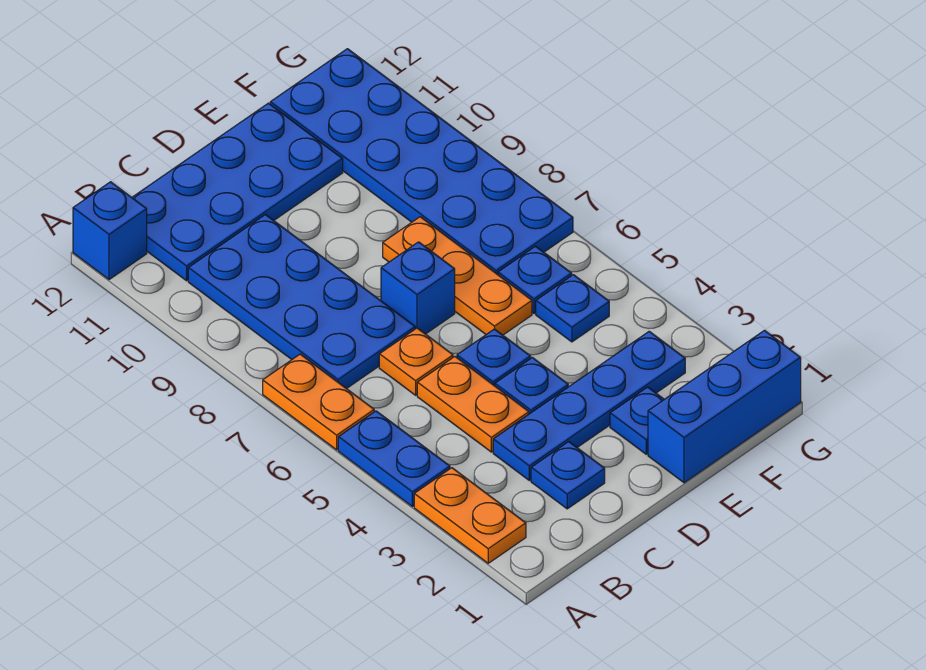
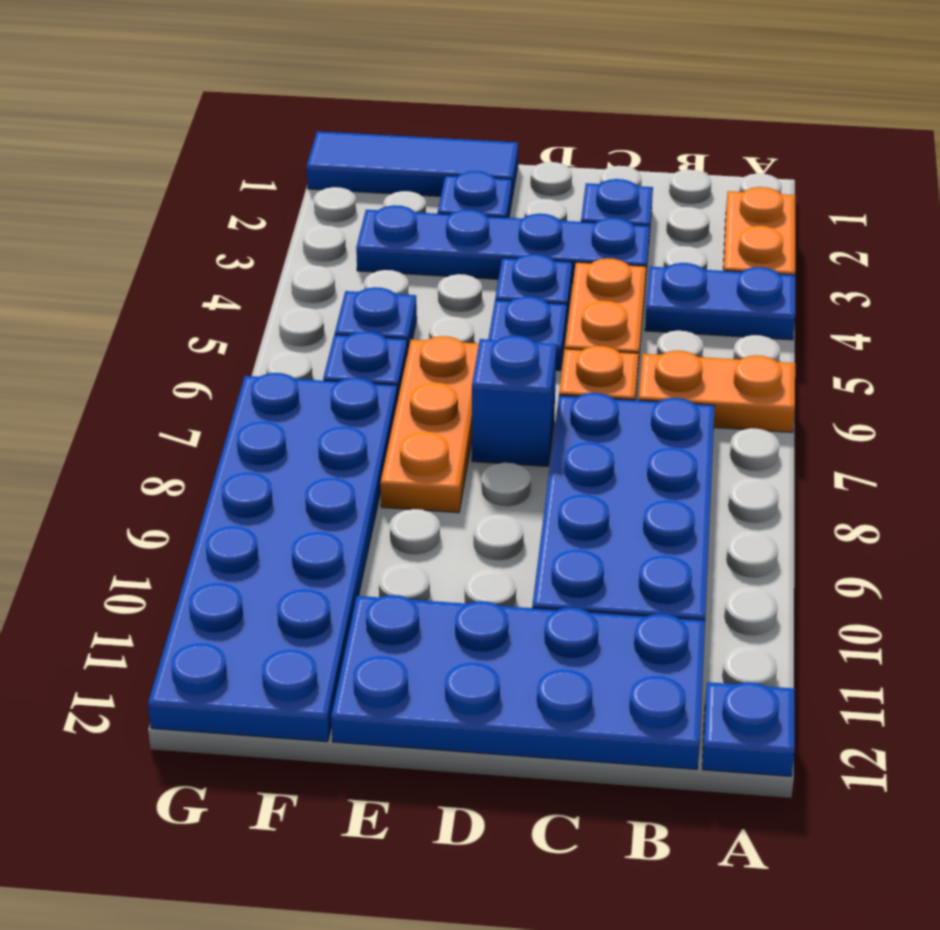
blue plate A4:A5 level 1 -> blue plate A4:B4 level 1
orange plate A6:A7 level 1 -> orange plate A6:B6 level 1
blue brick A12 level 1 -> blue plate A12 level 1
blue brick E1:G1 level 1 -> blue tile E1:G1 level 1

